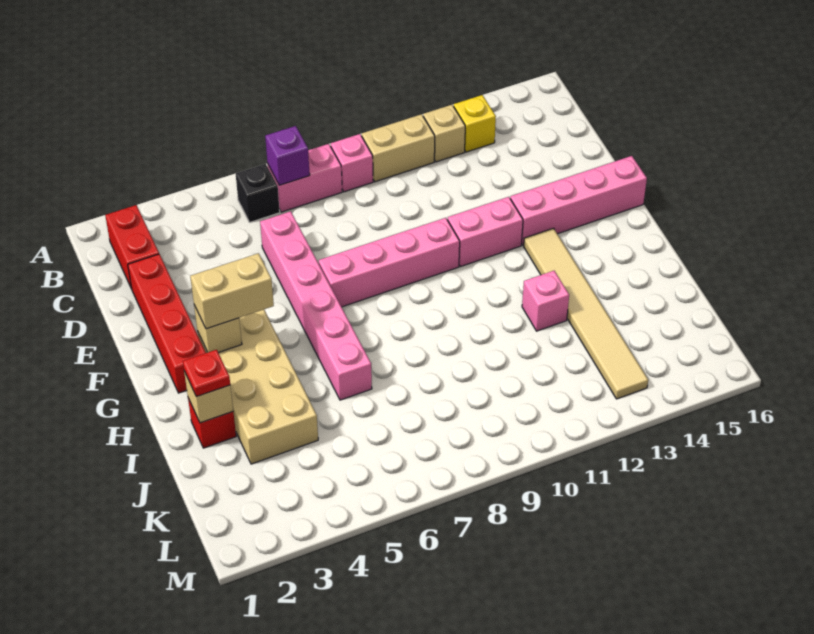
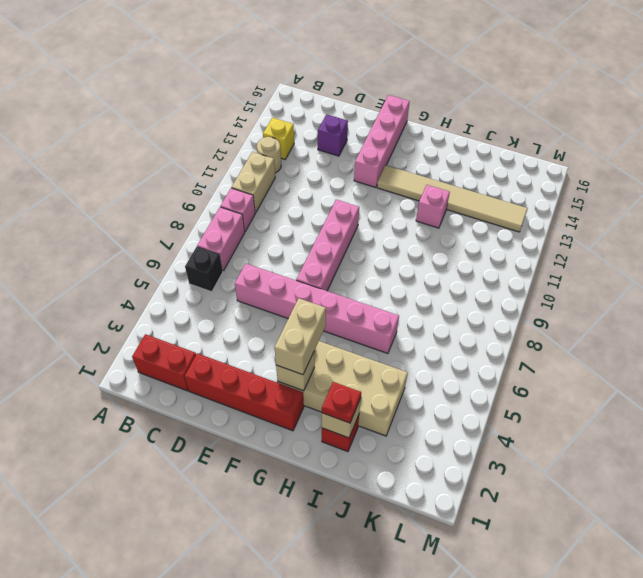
purple brick B7 level 2 -> purple brick D14 level 1
tan brick B12 level 1 -> tan round brick B12 level 1
pink brick F11:F12 level 1 -> none

